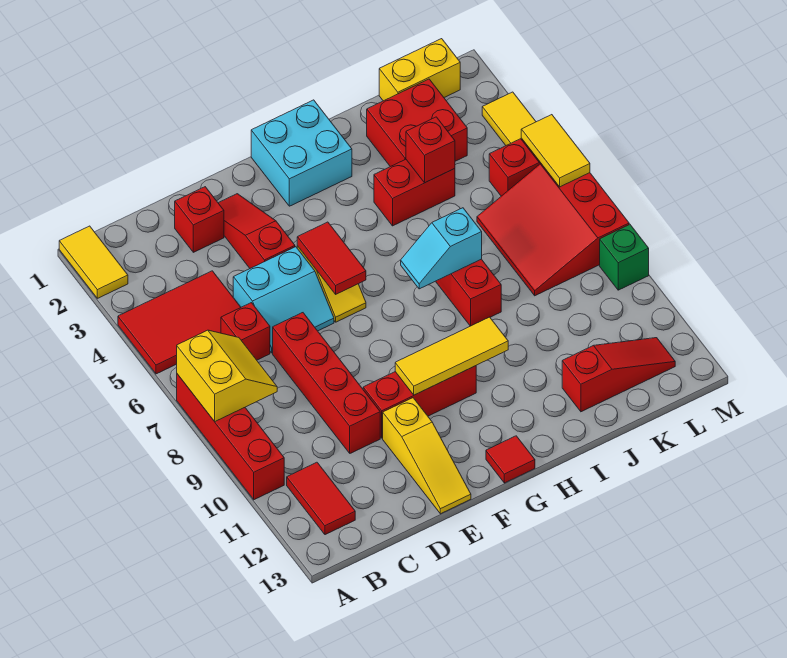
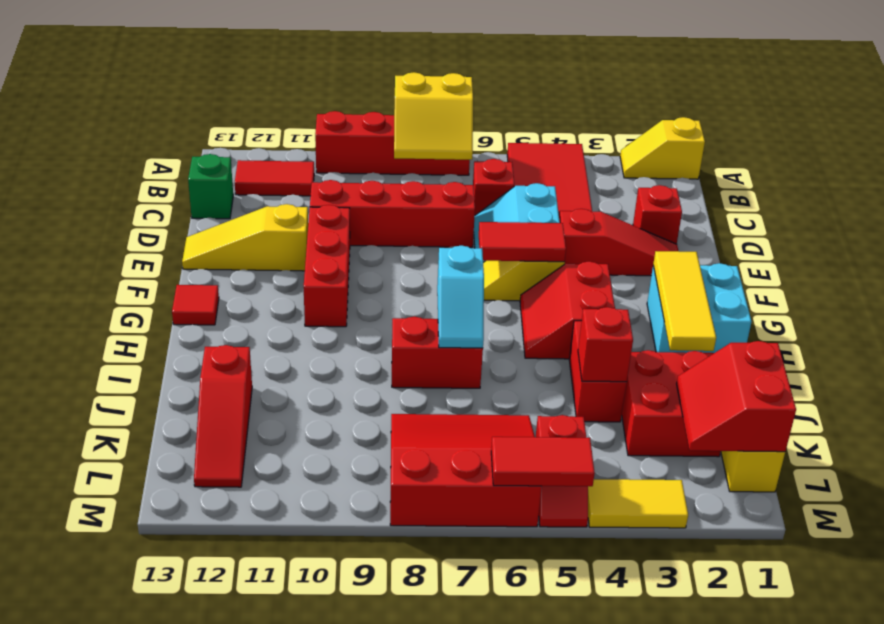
yellow tile A1:A2 level 1 -> yellow slope A1:A2 level 1 top 1
yellow tile F10:H10 level 2 -> yellow tile G2:I2 level 2
none -> red slope G4:H5 level 1 top 4
cyan slope H7:I7 level 2 top I -> cyan slope H7:I7 level 2 top H
none -> red slope K1:L2 level 2 top 1
yellow tile M5:M6 level 2 -> red tile M5:M6 level 2
green brick M9 level 1 -> green brick C13 level 1

